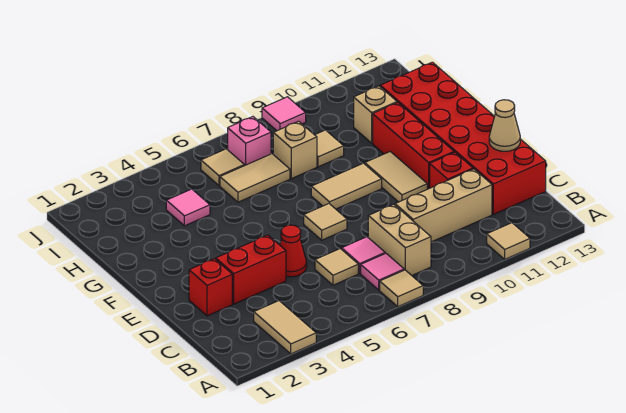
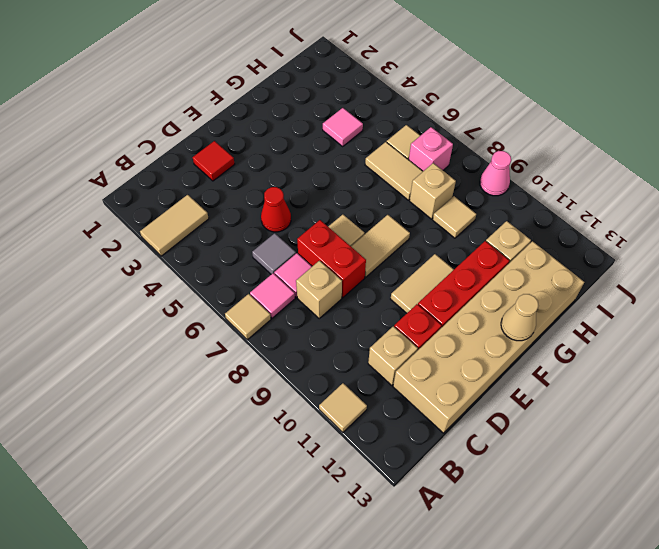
tan brick B8:C8 level 1 -> tan brick C8 level 1
tan tile C6 level 1 -> grey tile C6 level 1
tan brick C9:C11 level 1 -> tan brick C11 level 1
red brick C12:H13 level 1 -> tan brick C12:H13 level 1
red brick D2 level 1 -> red tile D2 level 1
red brick D3:D4 level 1 -> red brick D7:D8 level 1
tan cone D13 level 2 -> tan cone F13 level 2
tan tile F8:F9 level 1 -> tan tile E8:F8 level 1
pink tile J9 level 1 -> pink cone J9 level 1

